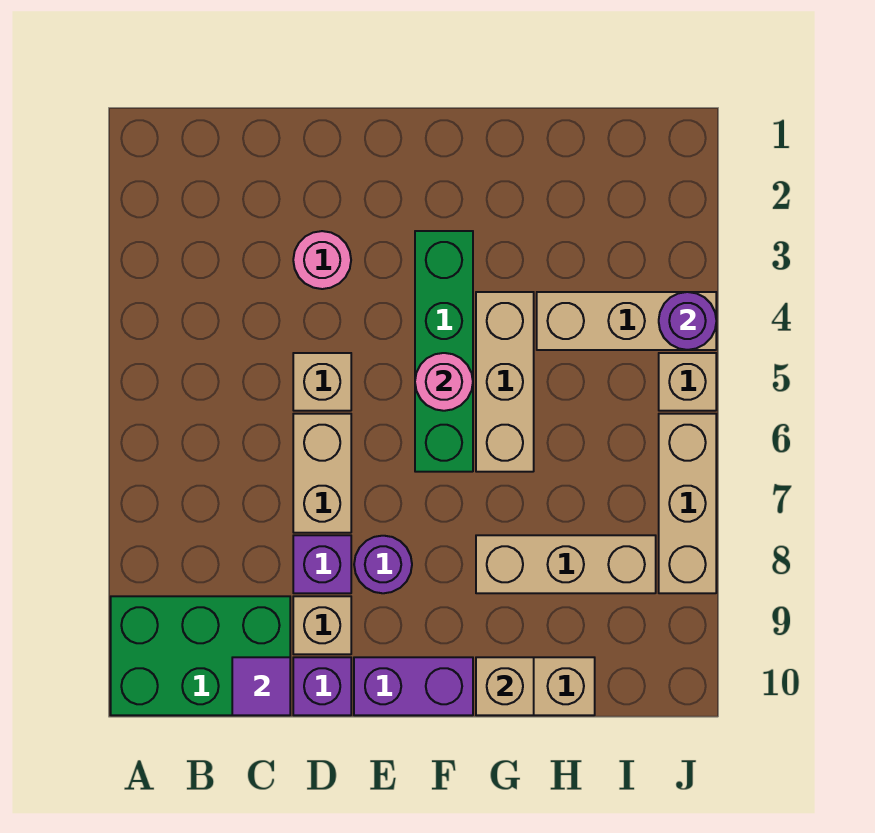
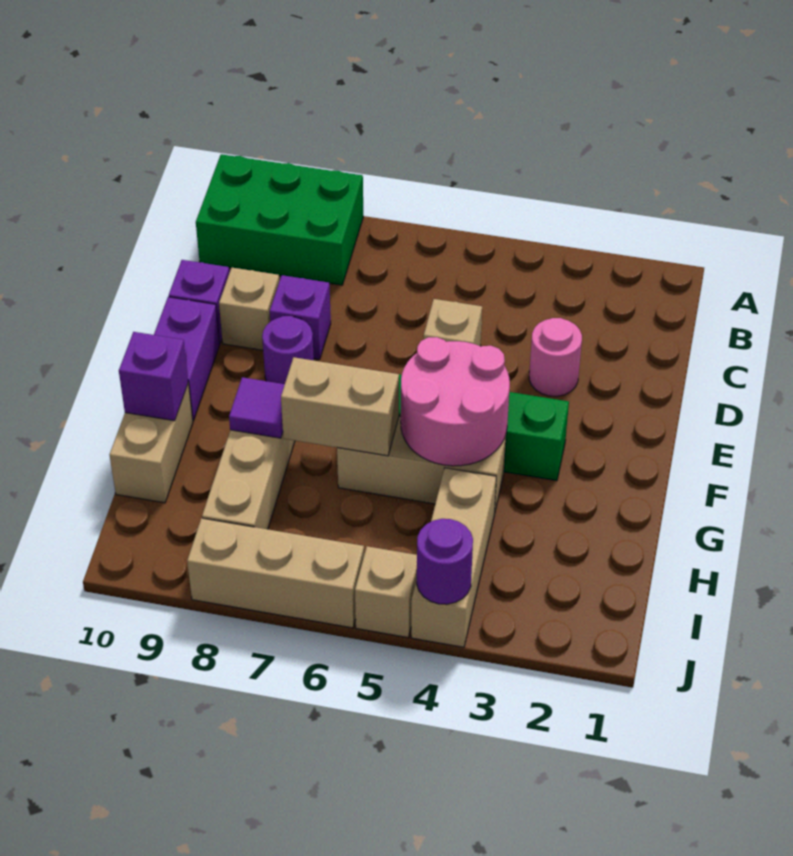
green brick A9:C10 level 1 -> green brick A8:B10 level 1
purple tile C10 level 2 -> purple tile G8 level 2
tan brick D6:D7 level 1 -> tan brick G6:G7 level 2
pink round brick F5 level 2 -> pink round brick F4:G5 level 2
tan brick G10 level 2 -> purple brick G10 level 2

